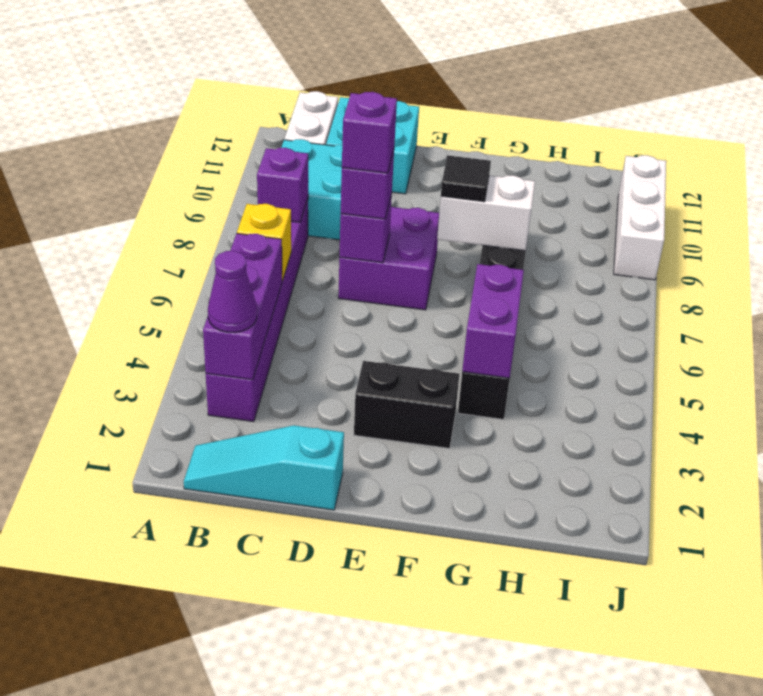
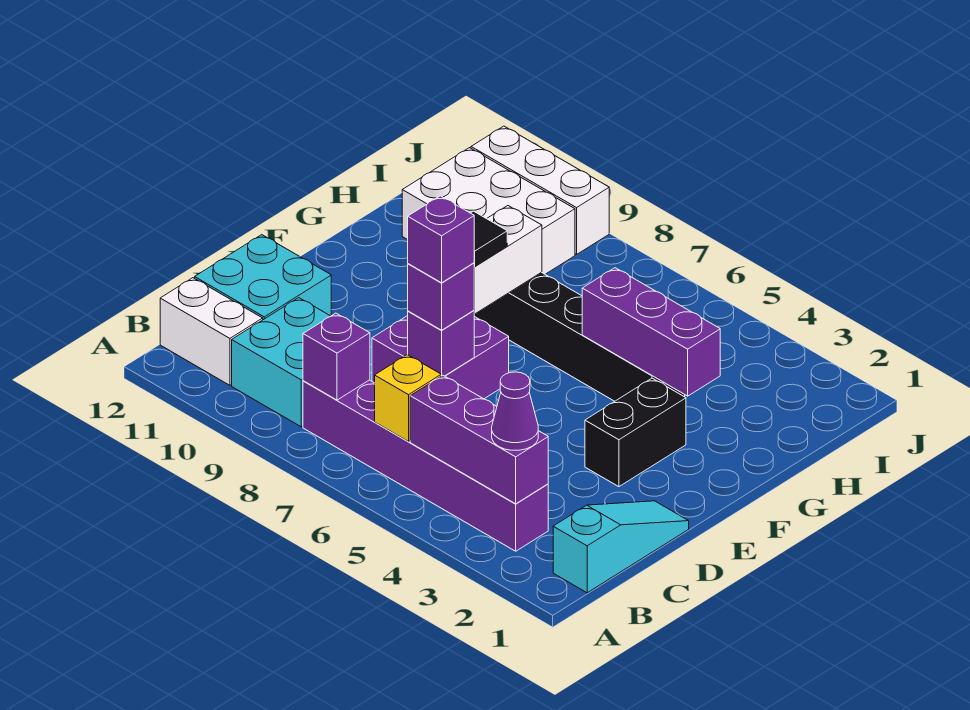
cyan slope B1:D1 level 1 top D -> cyan slope B1:D1 level 1 top B
purple brick G4:G5 level 2 -> purple brick G3:G5 level 2
none -> white brick H9:I11 level 1

